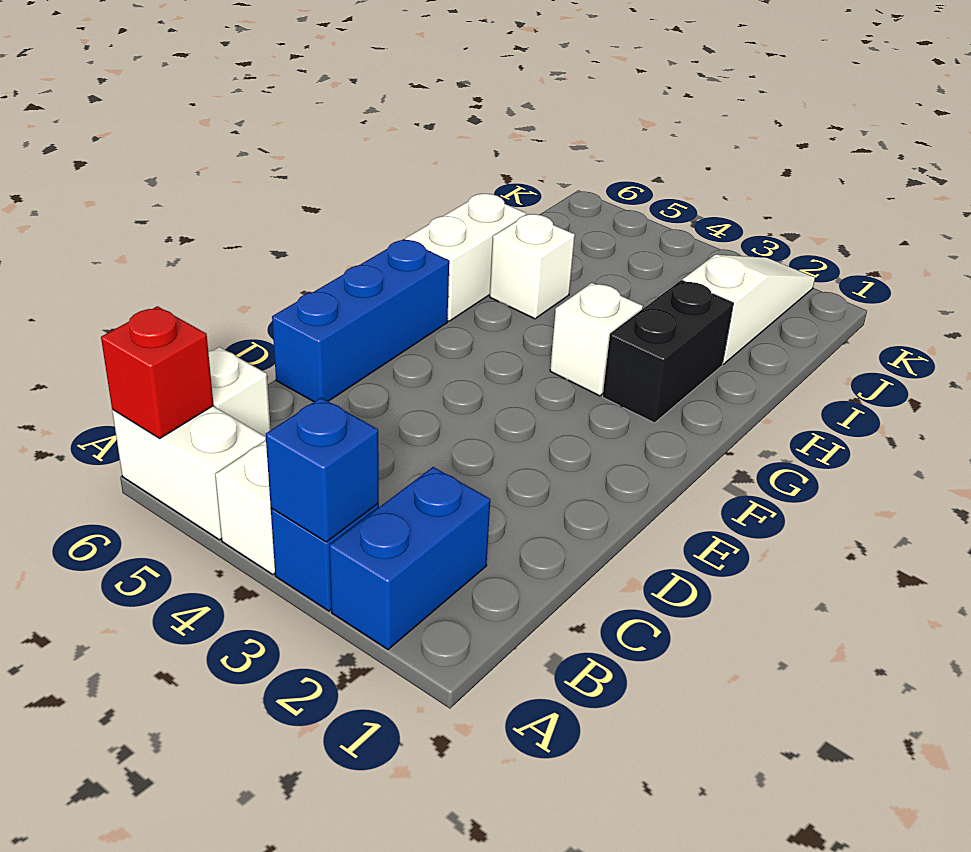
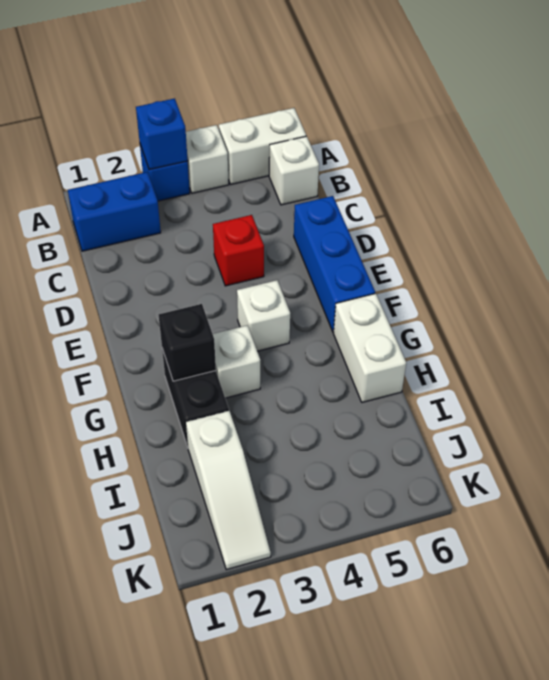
blue brick A2:B2 level 1 -> blue brick B1:B2 level 1
red brick A6 level 2 -> red brick D4 level 1
none -> black brick G2 level 2
white brick H5 level 1 -> white brick F4 level 1

